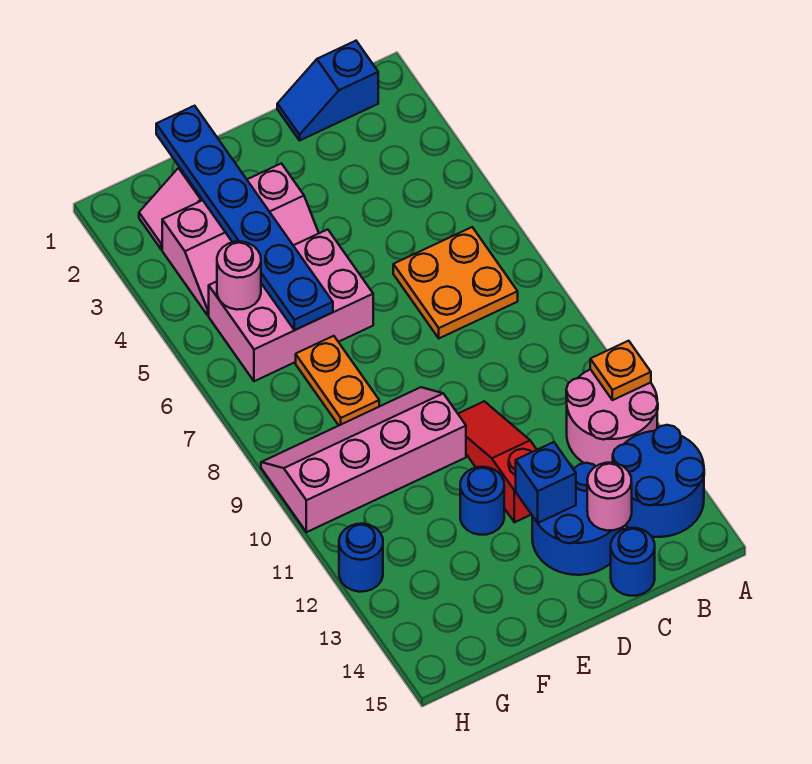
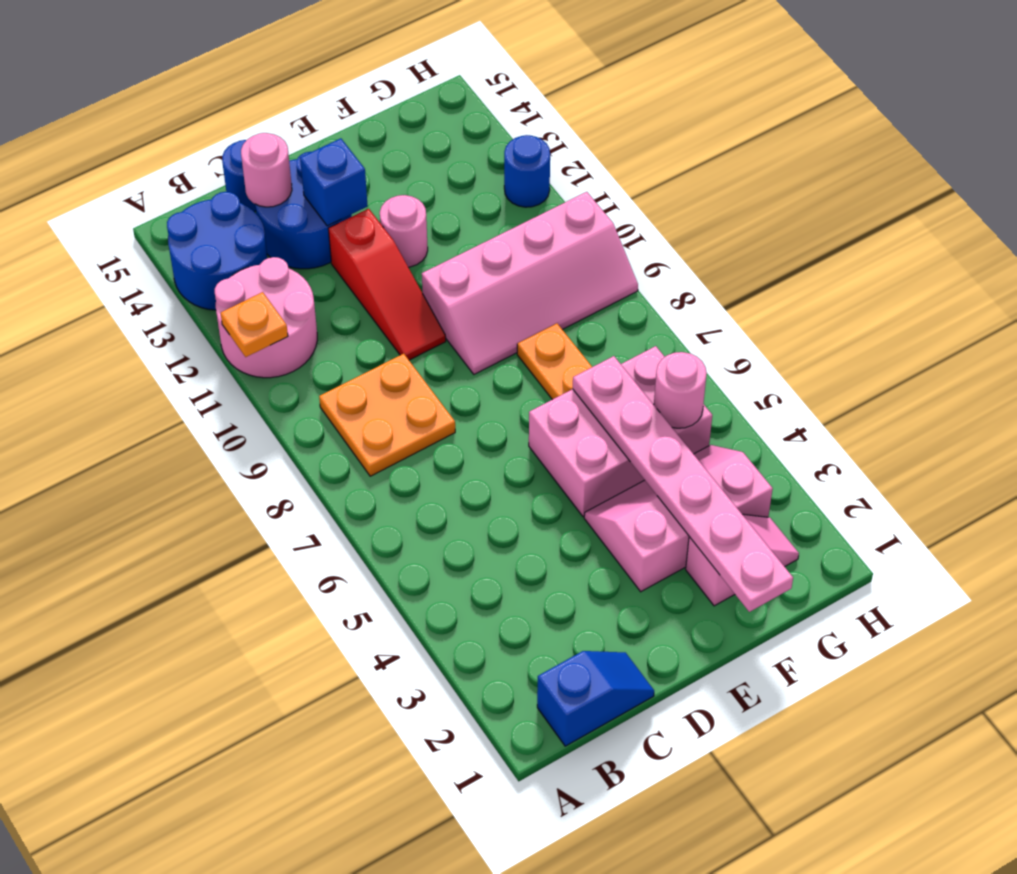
orange plate B6:C7 level 1 -> orange plate B8:C9 level 1
blue round brick E12 level 1 -> pink round brick E12 level 1
blue plate F1:F6 level 2 -> pink plate F1:F6 level 2

